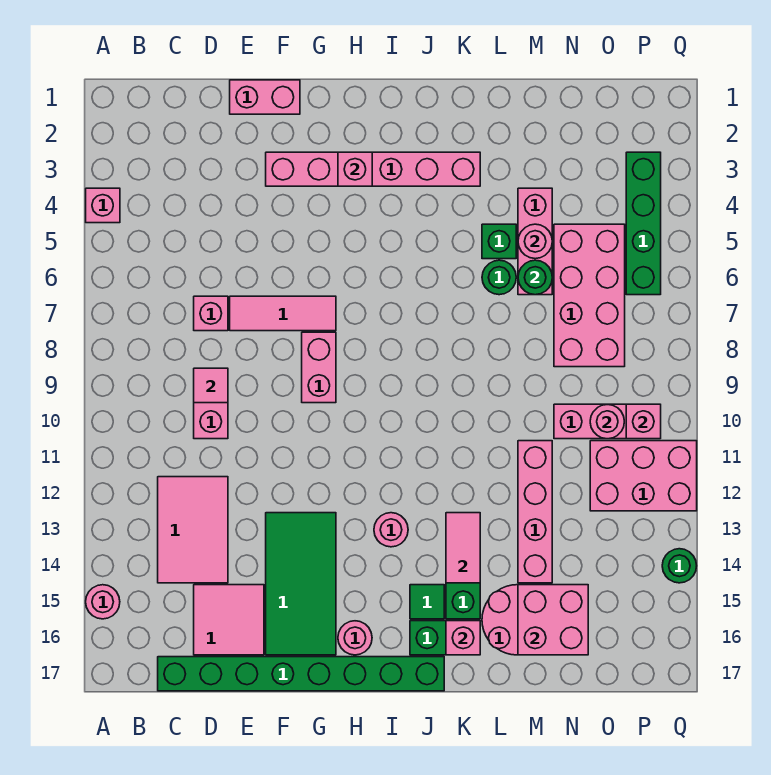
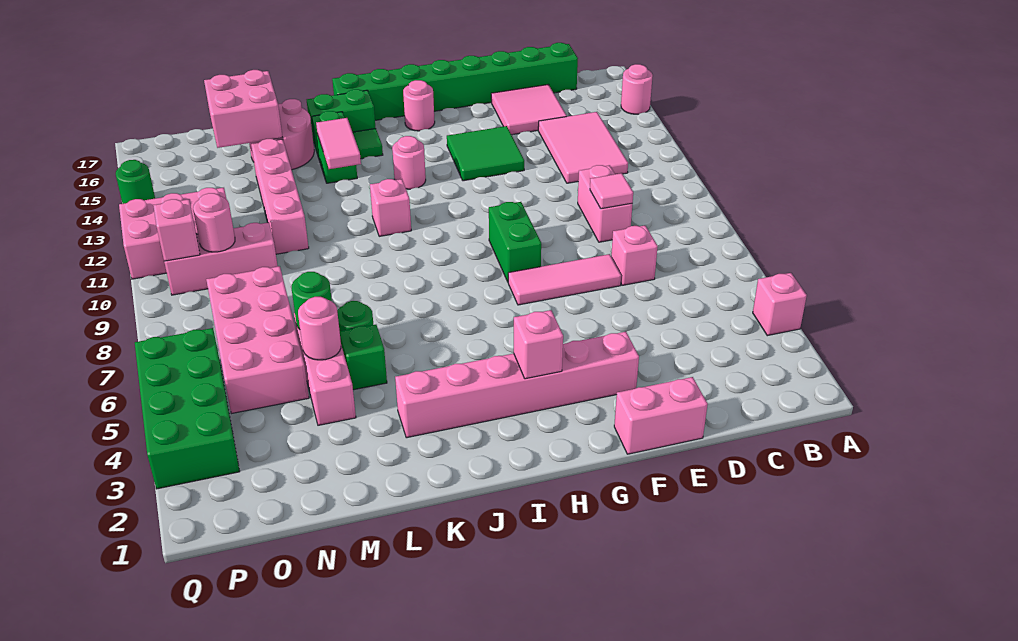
green tile F13:G16 level 1 -> green tile F13:G14 level 1
pink brick G8:G9 level 1 -> green brick G8:G9 level 1
pink brick K16 level 2 -> pink brick J11 level 1
green brick P3:P6 level 1 -> green brick P3:Q6 level 1

